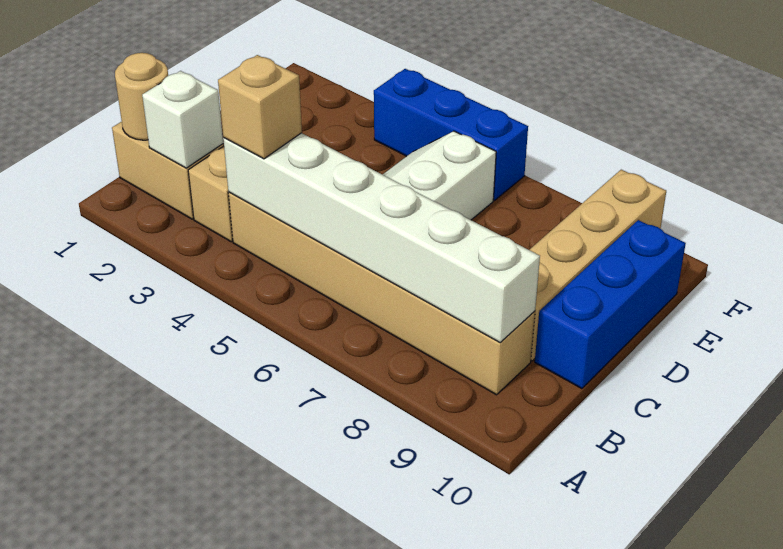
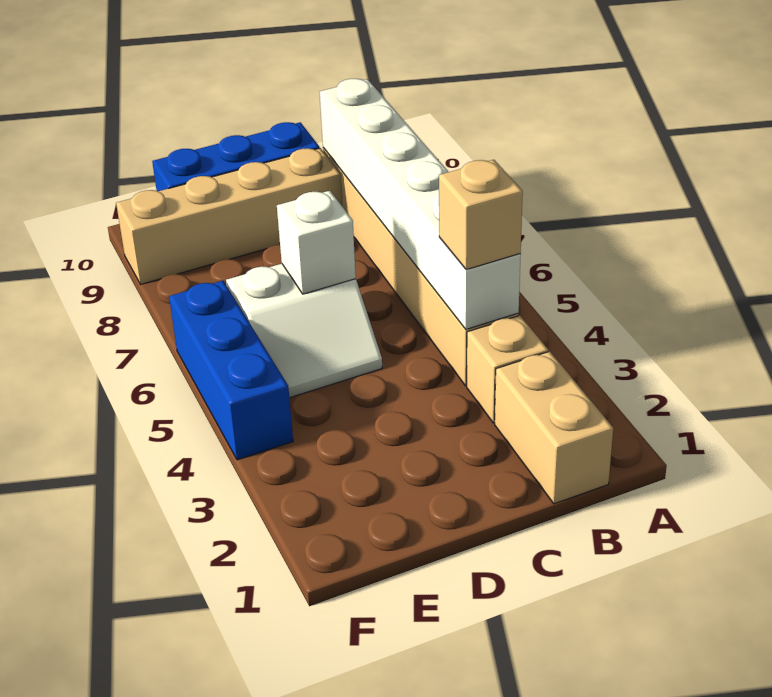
tan round brick B1 level 2 -> none
white brick B2 level 2 -> white brick D6 level 2

